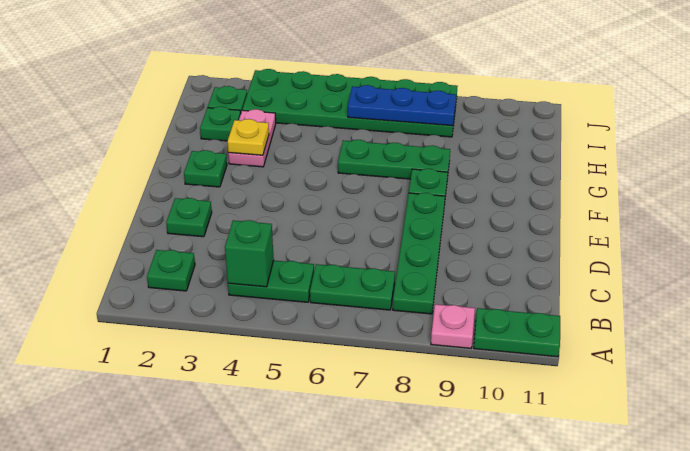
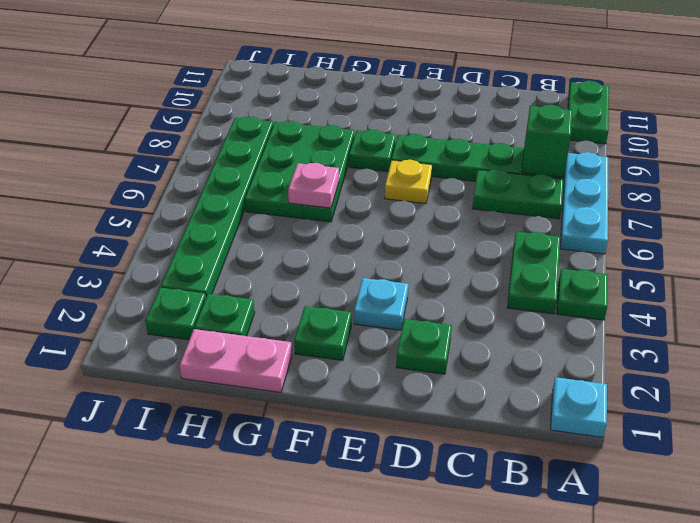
none -> cyan plate A1 level 1
none -> cyan plate A6:A8 level 1
pink plate A9 level 1 -> pink plate G6 level 2
green plate B2 level 1 -> green plate A4 level 1
green brick B4 level 2 -> green brick B8 level 2
green plate B6:B7 level 1 -> green plate B7:C7 level 1
none -> cyan plate E3 level 1
pink plate G3:H3 level 1 -> pink plate G1:H1 level 1
yellow plate G3 level 2 -> yellow plate E7 level 1
green plate G6:G8 level 1 -> green plate G6:H8 level 1
green plate I3:J8 level 1 -> green plate I3:I8 level 1
blue plate I6:I8 level 2 -> none

